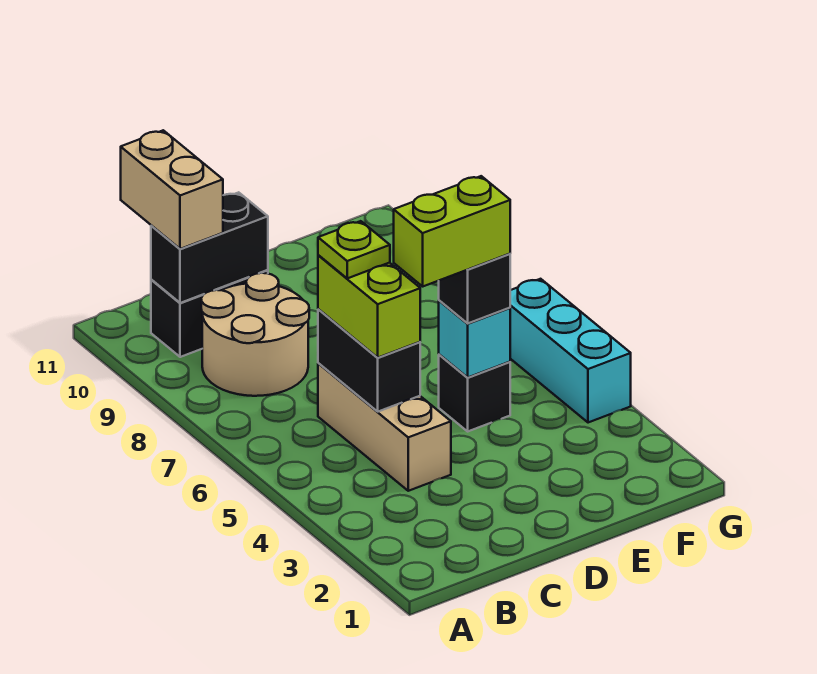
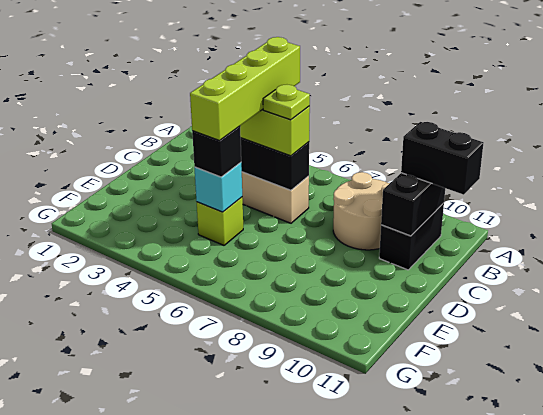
tan brick B10:B11 level 3 -> black brick B10:B11 level 3
lime brick D5:E5 level 4 -> lime brick B5:E5 level 4
black brick E5 level 1 -> lime brick E5 level 1
cyan brick G4:G6 level 1 -> none

